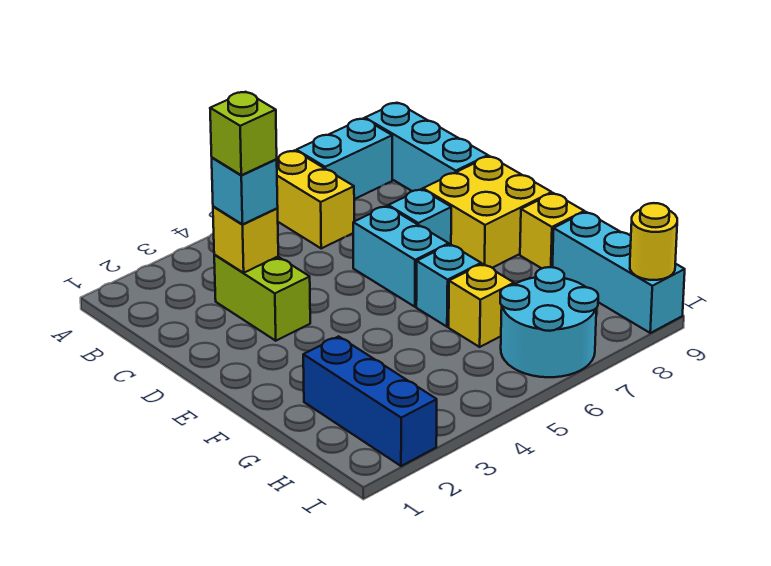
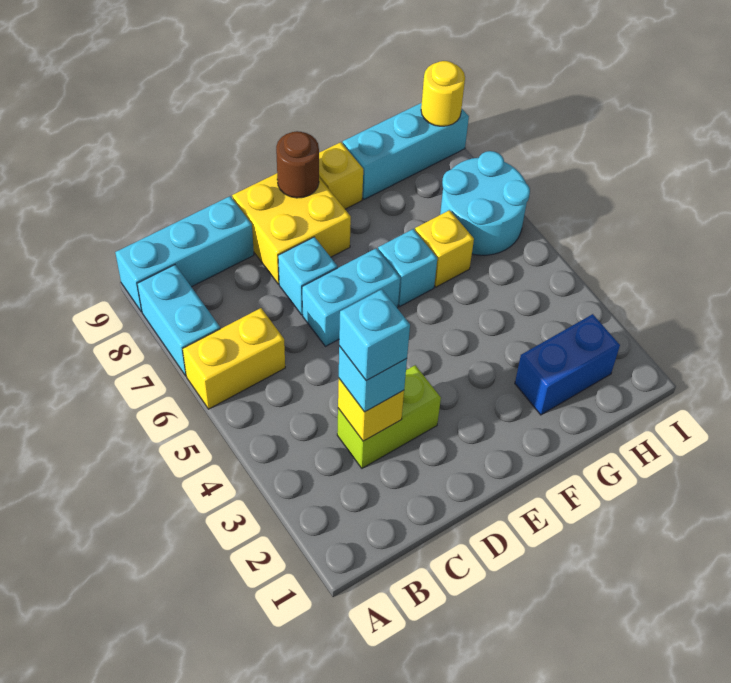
lime brick C3 level 4 -> cyan brick C3 level 4
none -> brown round brick E9 level 2
blue brick G2:I2 level 1 -> blue brick G2:H2 level 1

